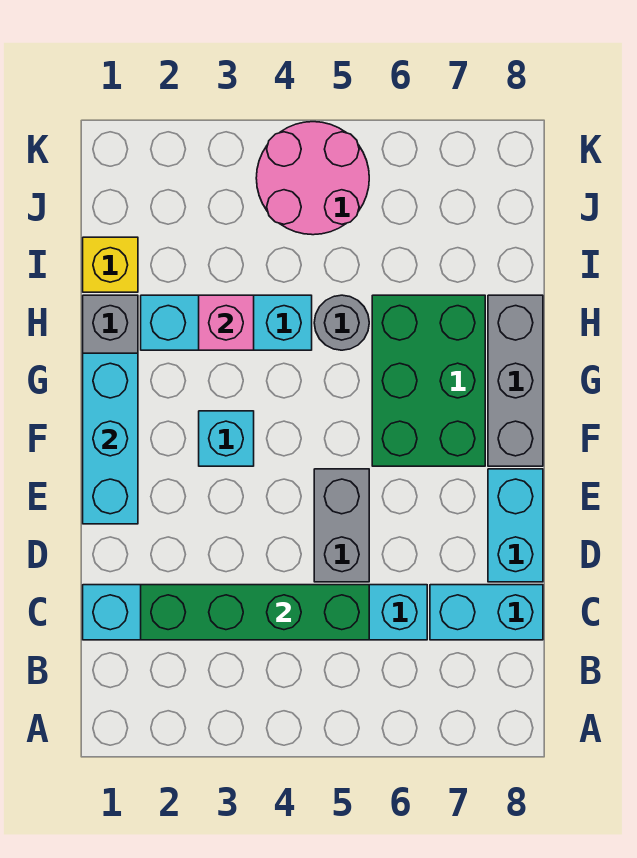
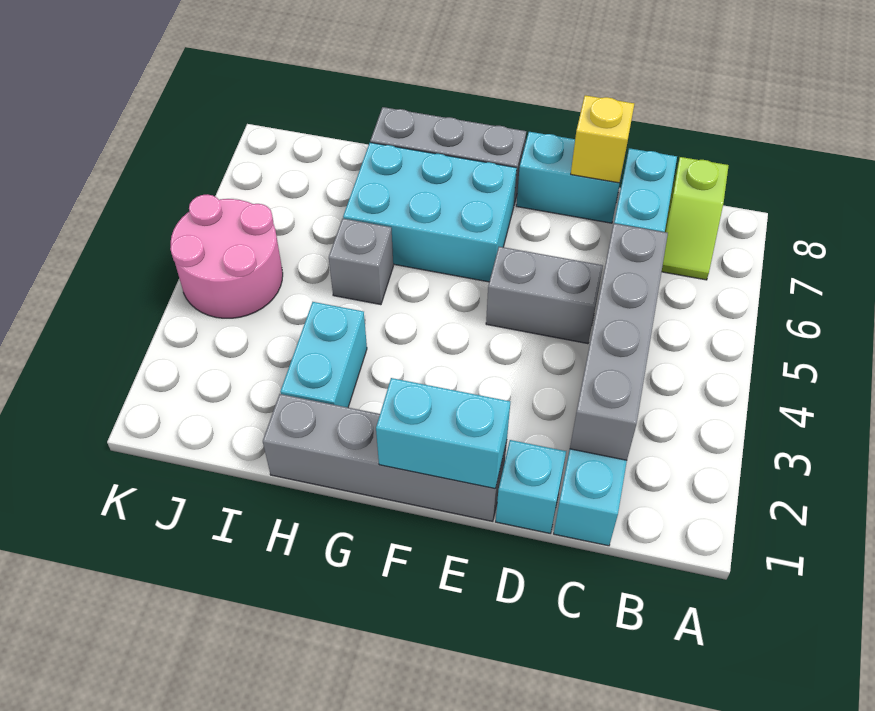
none -> lime slope B7:B8 level 1 top 8
green brick C2:C5 level 2 -> grey brick C2:C5 level 2
cyan brick E1:G1 level 2 -> cyan brick E1:F1 level 2
cyan brick F3 level 1 -> cyan brick D1 level 1
green brick F6:H7 level 1 -> cyan brick F6:H7 level 1
cyan brick H2:H4 level 1 -> cyan brick H2:H3 level 1
pink brick H3 level 2 -> none
grey round brick H5 level 1 -> grey brick H5 level 1
yellow brick I1 level 1 -> yellow brick D8 level 2

